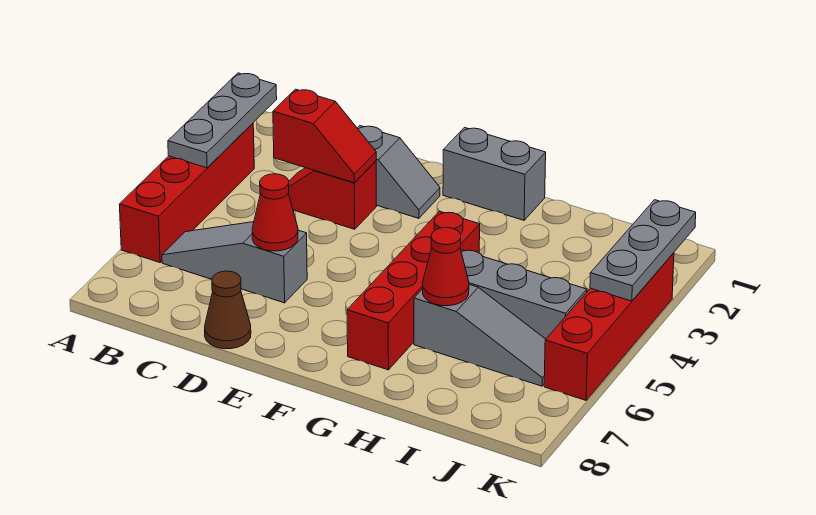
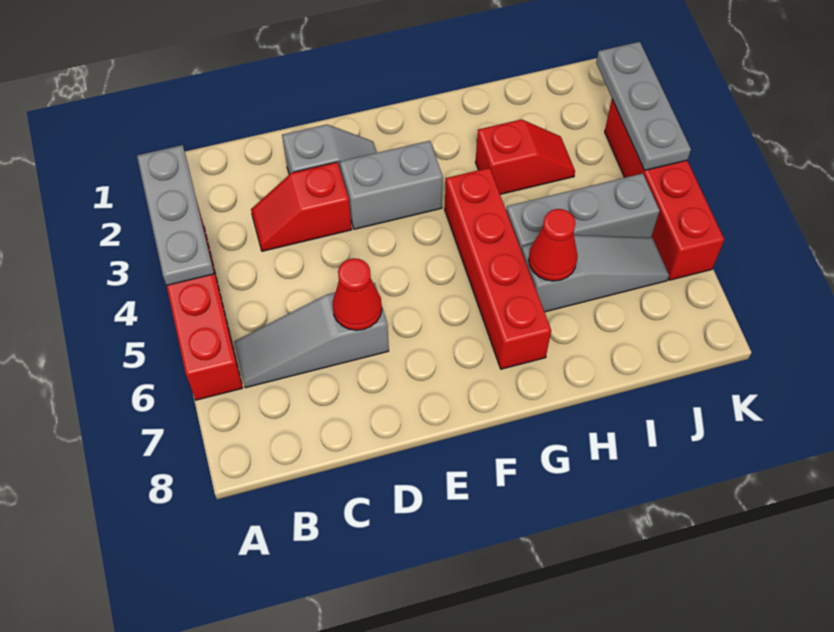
red slope C3:D3 level 2 top C -> red slope H3:I3 level 1 top H
brown cone D8 level 1 -> none
grey brick F1:G1 level 1 -> grey brick E3:F3 level 1

